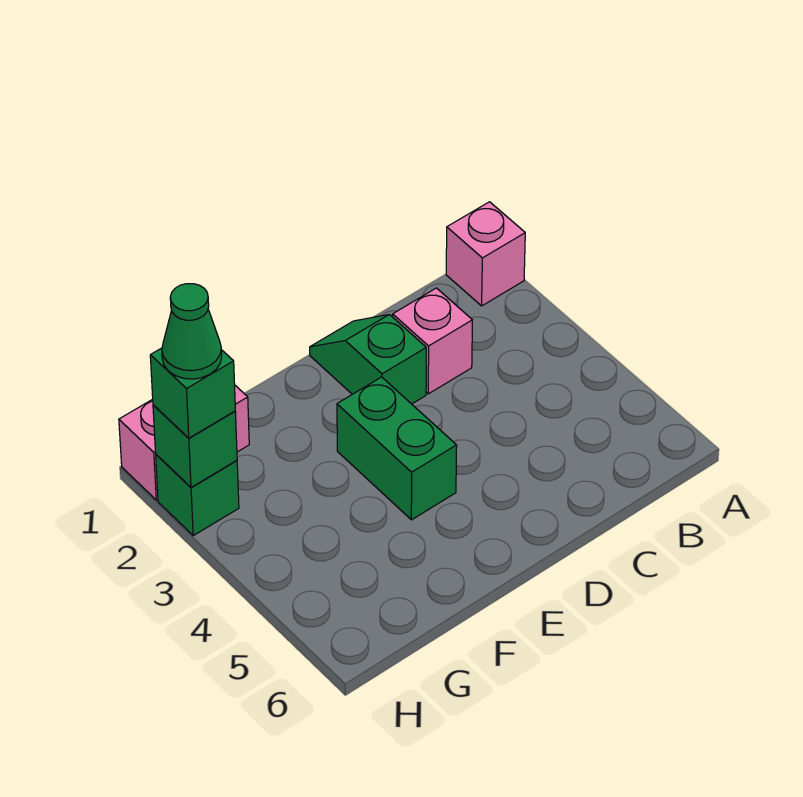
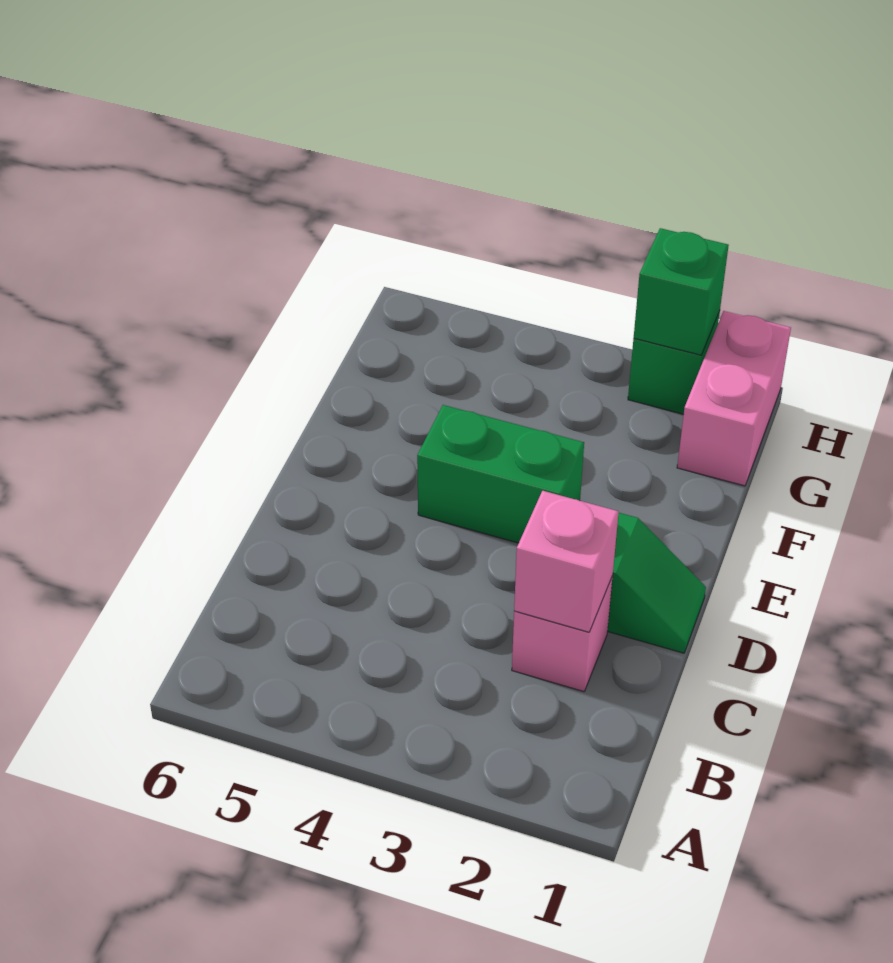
pink brick A1 level 1 -> pink brick C2 level 2
green brick H2 level 3 -> none
green cone H2 level 4 -> none

